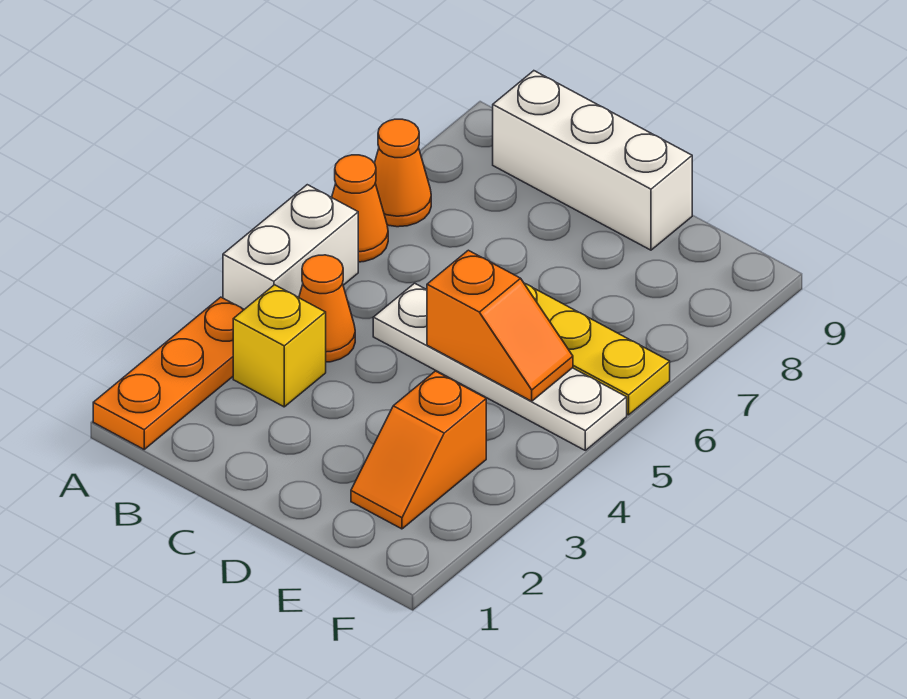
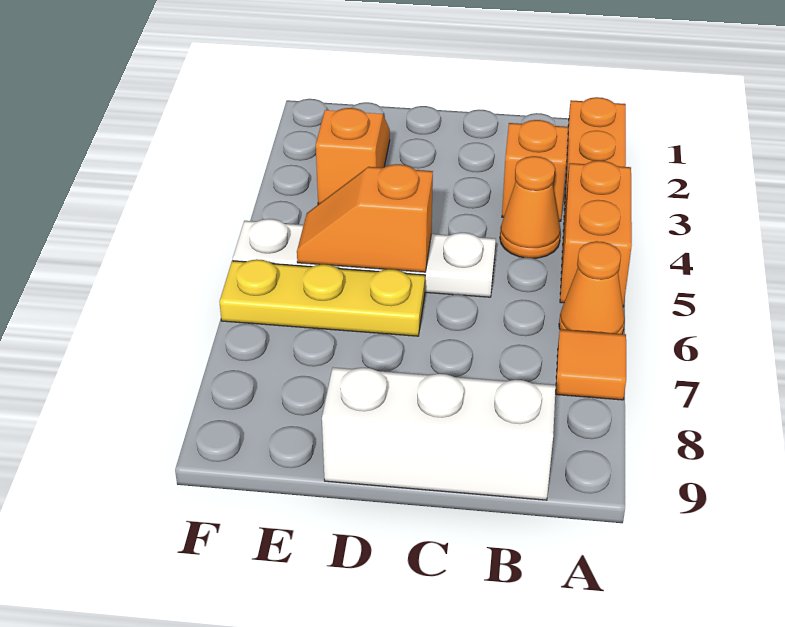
white brick A4:A5 level 1 -> orange brick A4:A5 level 1
orange cone A7 level 1 -> orange tile A7 level 1
yellow brick B3 level 1 -> orange brick B3 level 1

